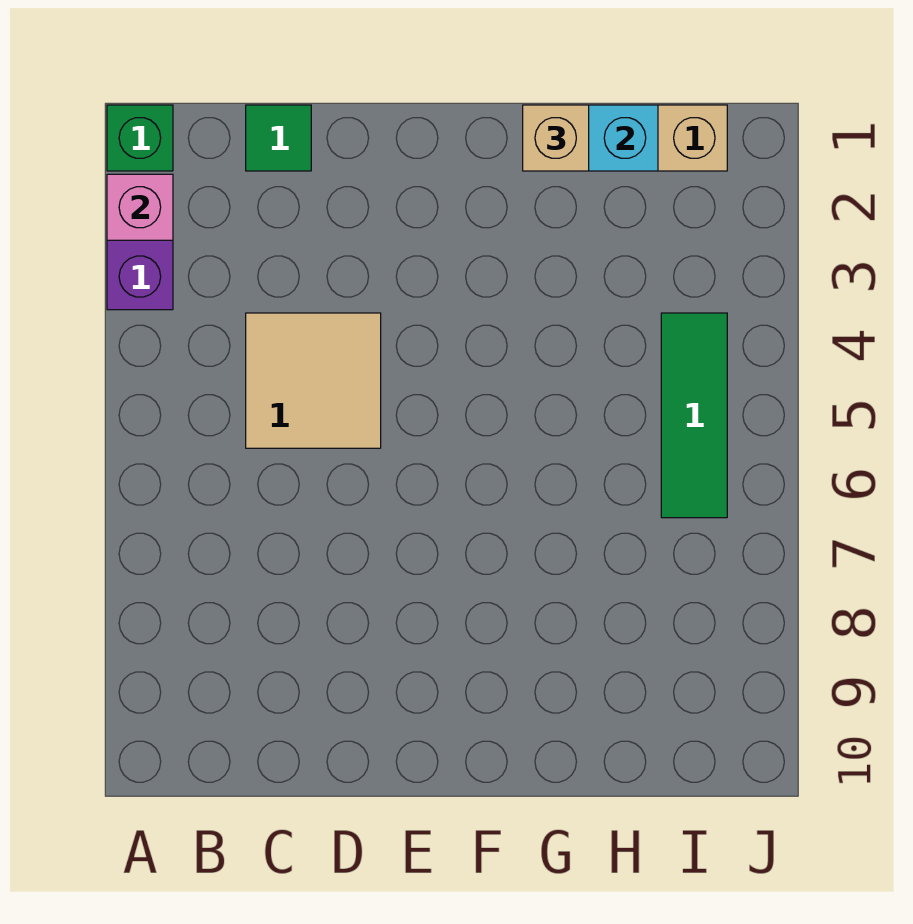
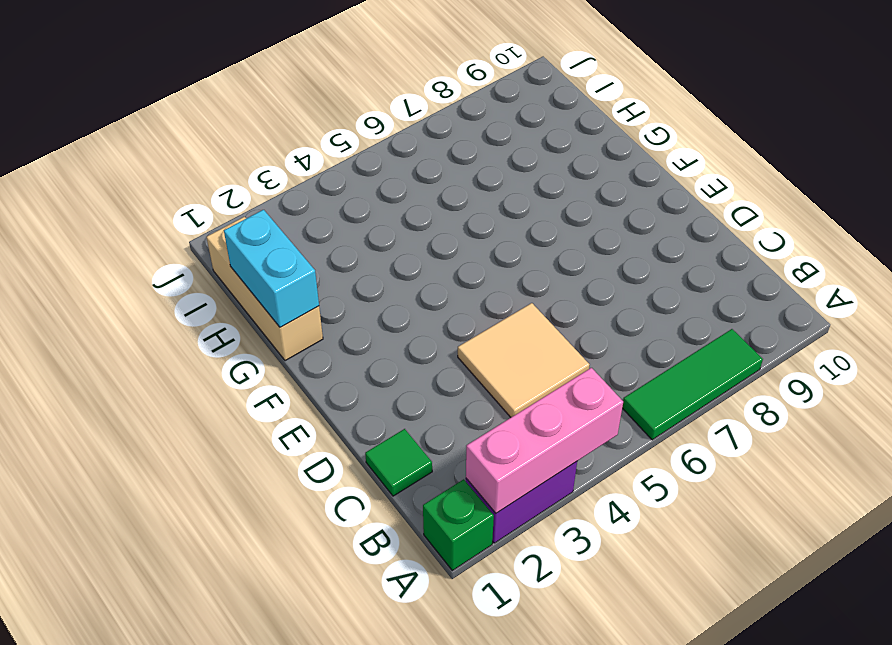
pink brick A2 level 2 -> pink brick A2:A4 level 2
tan brick G1 level 3 -> none
green tile I4:I6 level 1 -> green tile A6:A8 level 1

